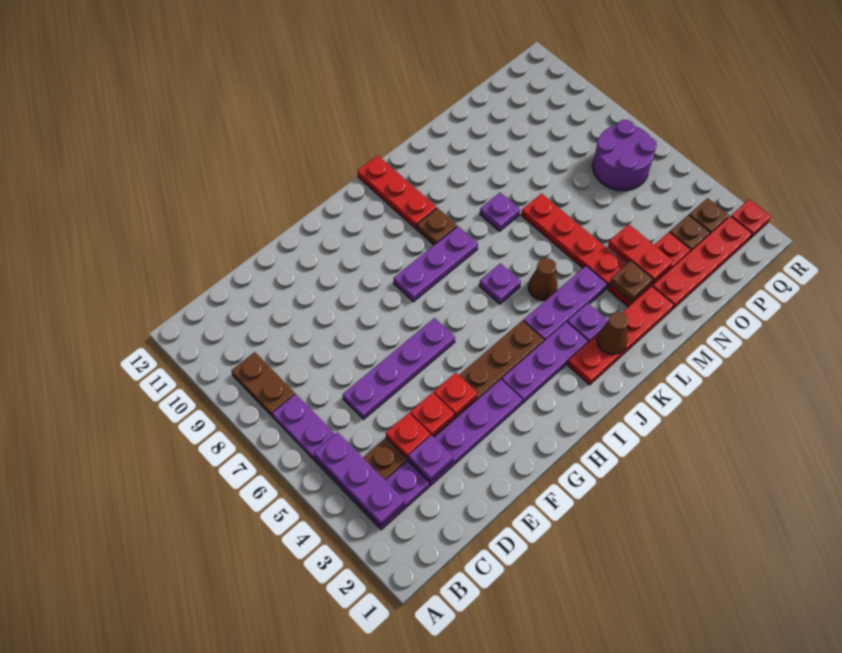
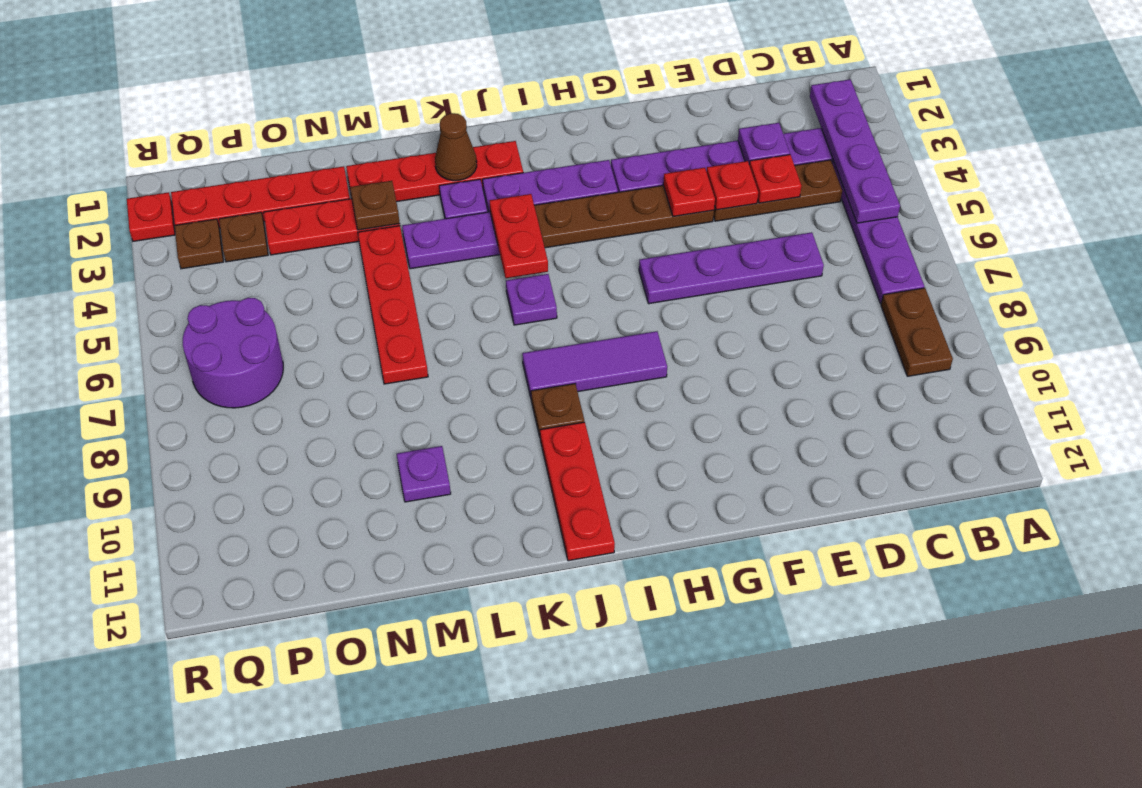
purple plate B3:B5 level 2 -> purple plate B2:B5 level 2
purple plate H8:J8 level 1 -> purple tile H8:J8 level 1
brown cone K5 level 1 -> none
purple plate L8 level 1 -> purple plate M10 level 1
red plate N3:N4 level 2 -> red plate J4:J5 level 2

